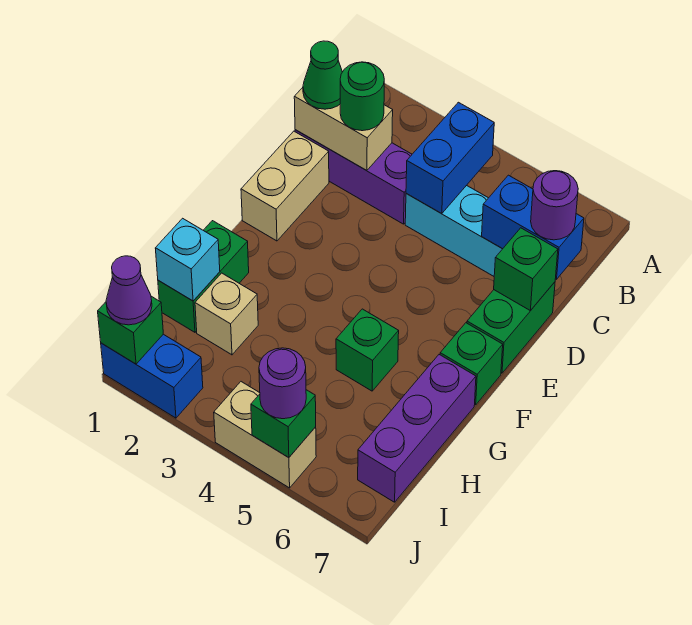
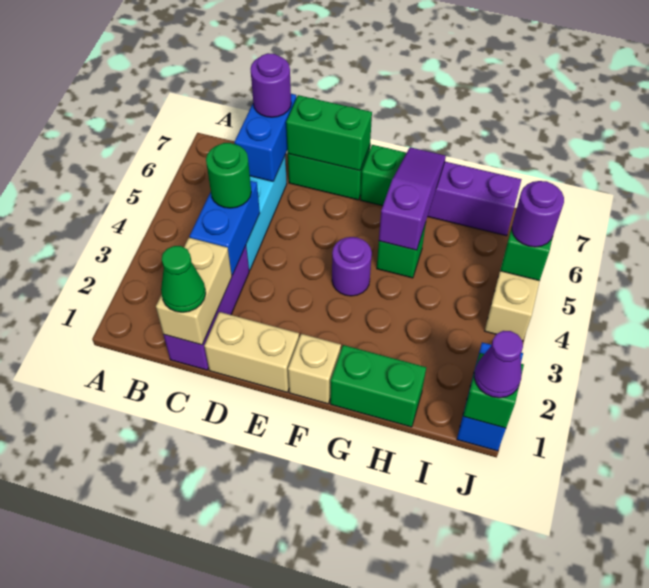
blue brick B4:C4 level 2 -> blue brick C3:C4 level 2
green round brick C2 level 3 -> green round brick C4 level 3
green brick D7 level 2 -> green brick D7:E7 level 2
none -> purple round brick F4 level 1
none -> purple slope G5:G7 level 2 top 5
cyan brick H1 level 2 -> none
tan brick H2 level 1 -> tan brick F1 level 1

